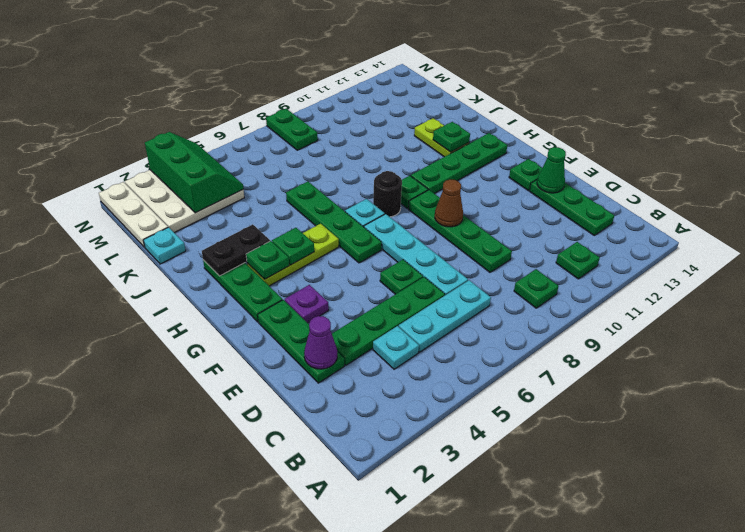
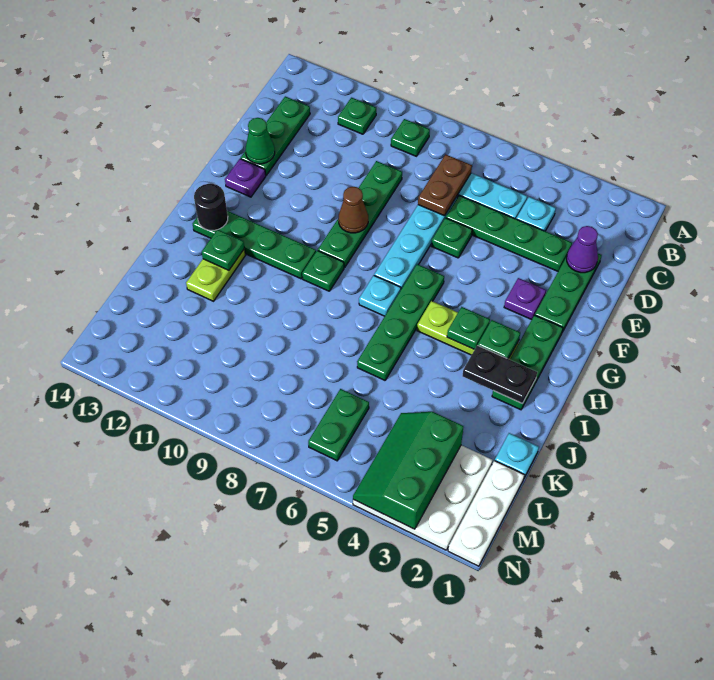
none -> brown plate C7:D7 level 2
green plate F13 level 1 -> purple plate F13 level 1
black round brick H8 level 1 -> black round brick H13 level 2
green plate M8:N8 level 1 -> green plate L6:M6 level 1

